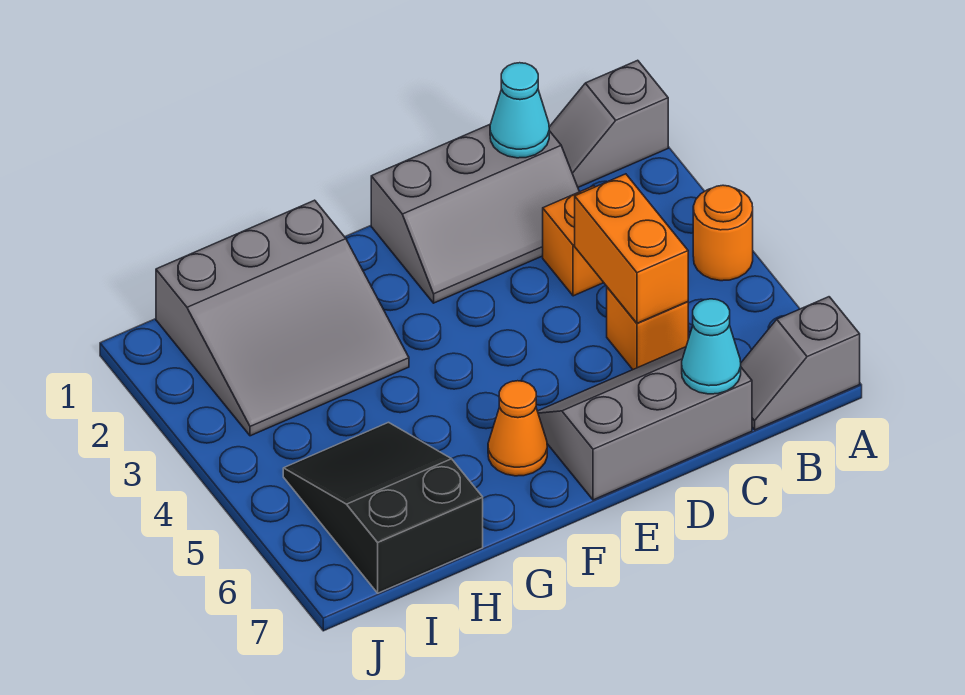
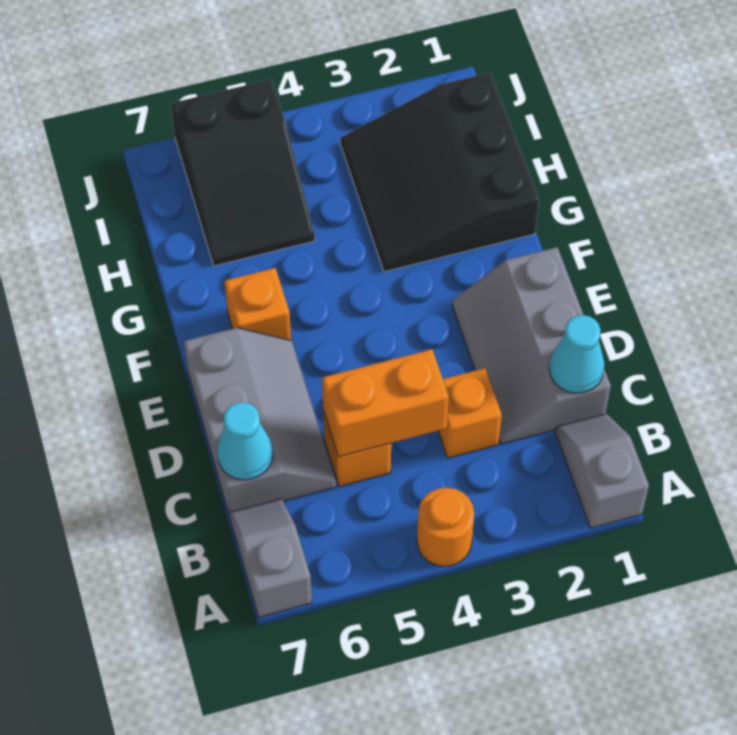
orange cone F6 level 1 -> orange brick F6 level 1
grey slope G1:I3 level 1 top 1 -> black slope G1:I3 level 1 top 1
black slope H5:I7 level 1 top 7 -> black slope H5:J6 level 1 top J

